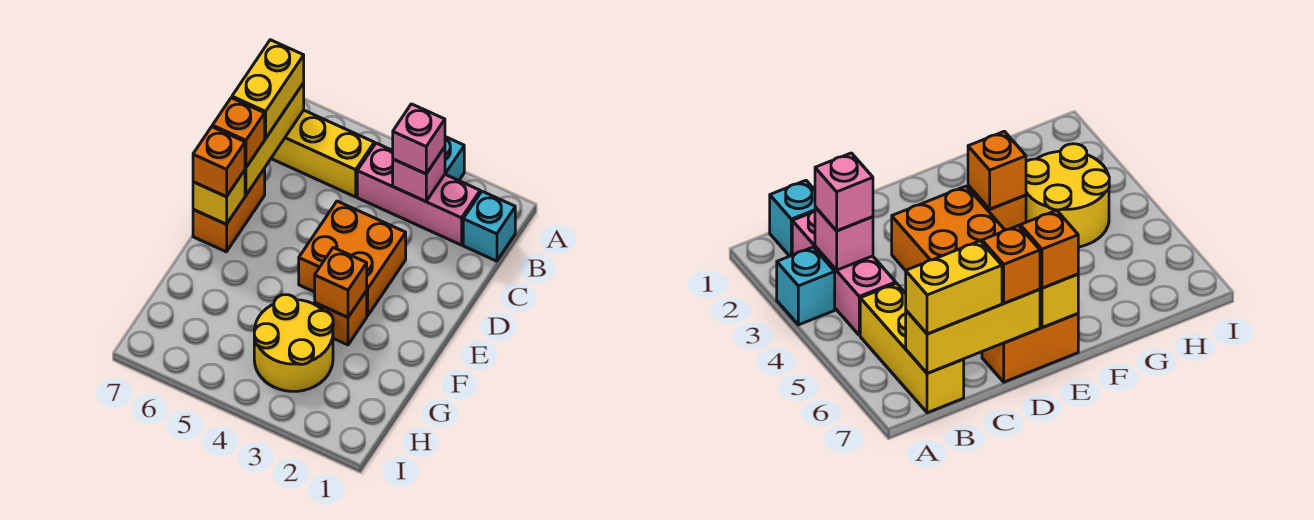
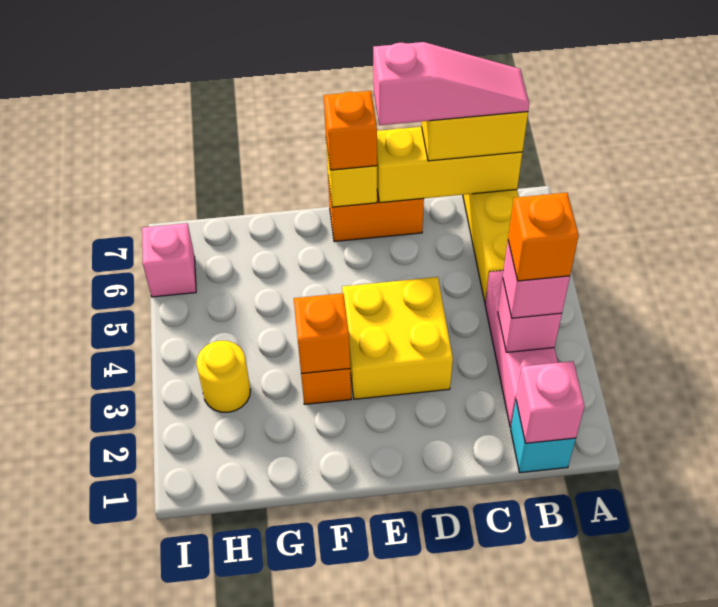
cyan brick A3 level 1 -> none
none -> pink brick B1 level 2
none -> pink slope B7:D7 level 4 top D
orange brick D3:E4 level 1 -> yellow brick D3:E4 level 1
orange brick D7 level 3 -> orange brick B3 level 4
yellow round brick G3:H4 level 1 -> yellow round brick H3 level 1
none -> pink brick I6 level 1

